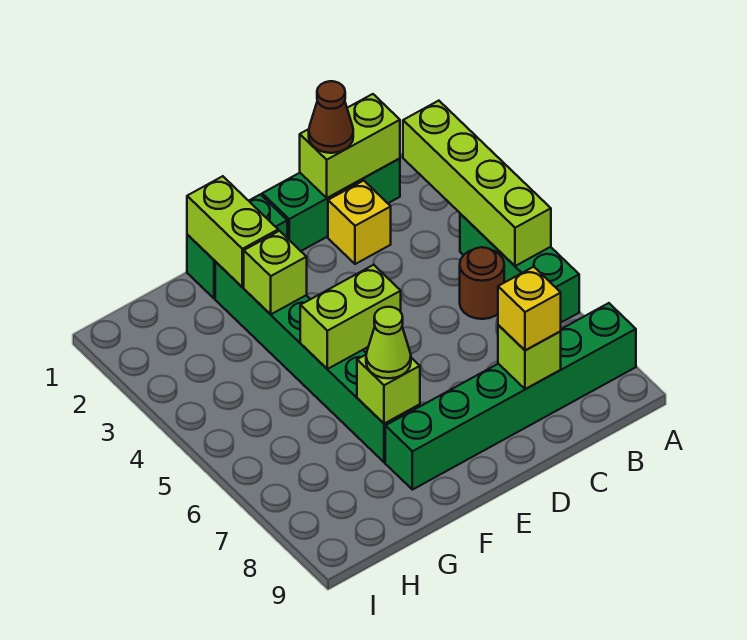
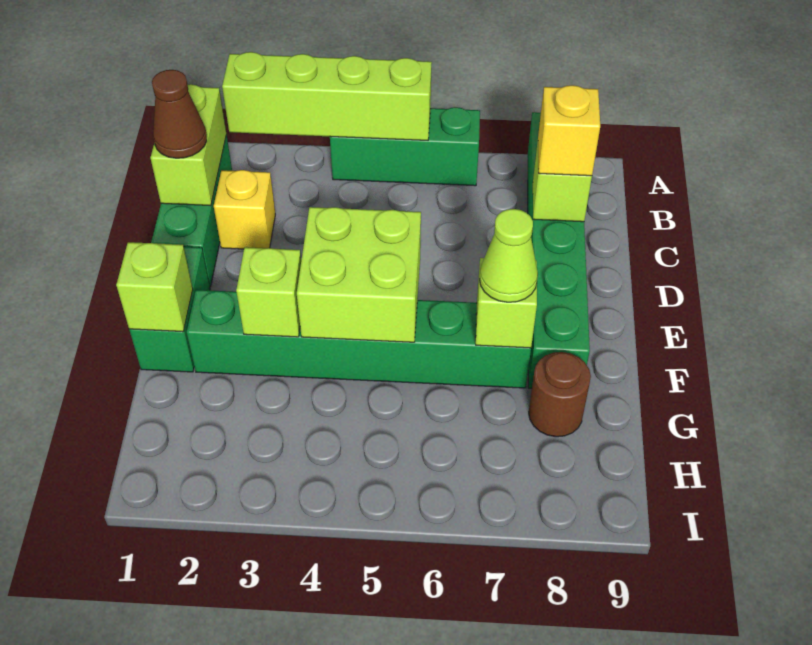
brown round brick B5 level 1 -> brown round brick G8 level 1
lime brick E5:F5 level 2 -> lime brick E4:F5 level 2
lime brick F1:F2 level 2 -> lime brick F1 level 2

